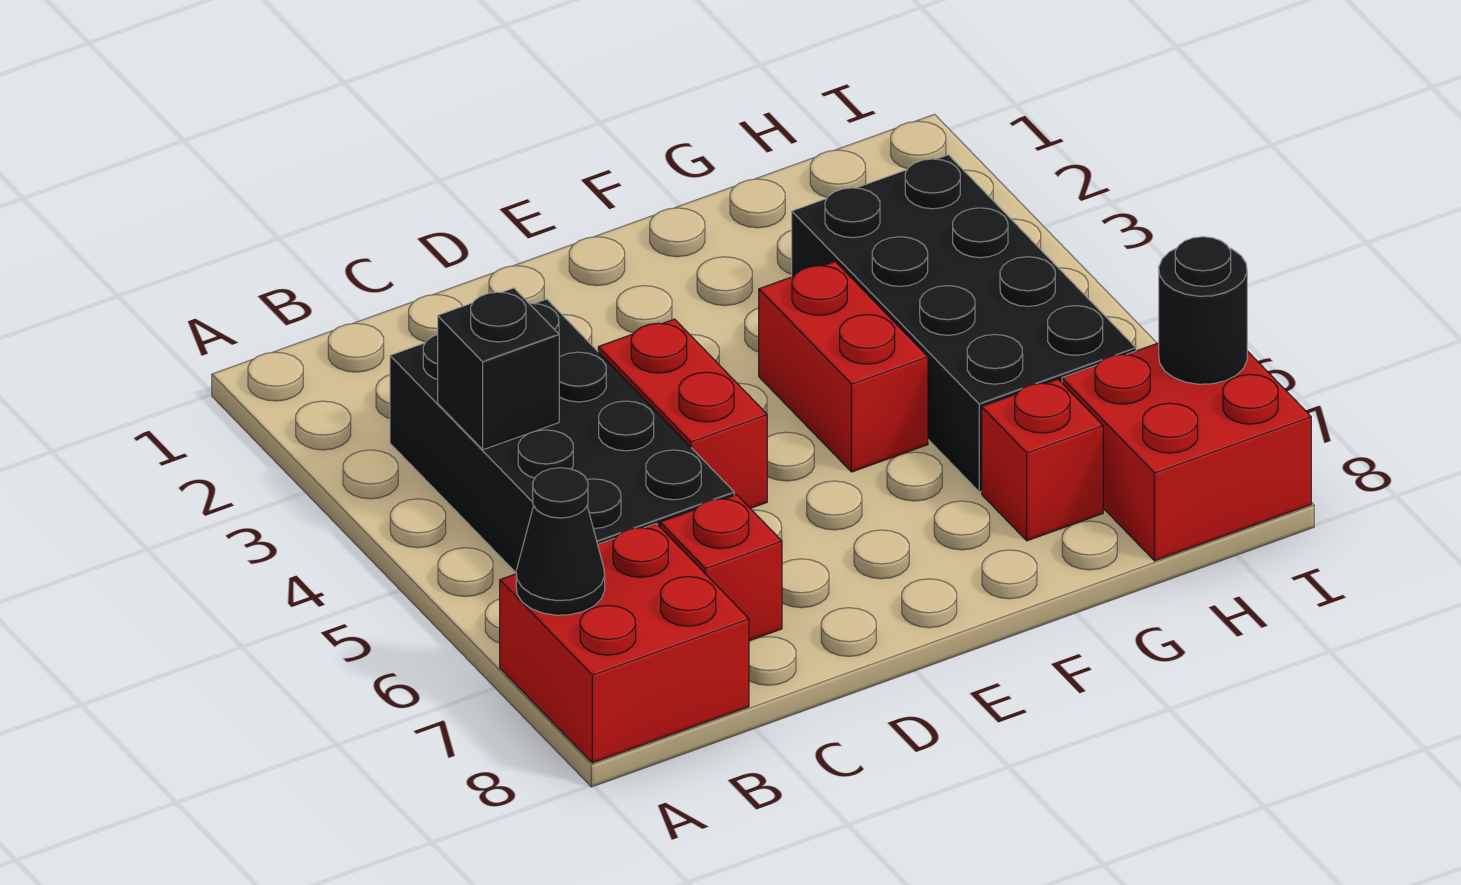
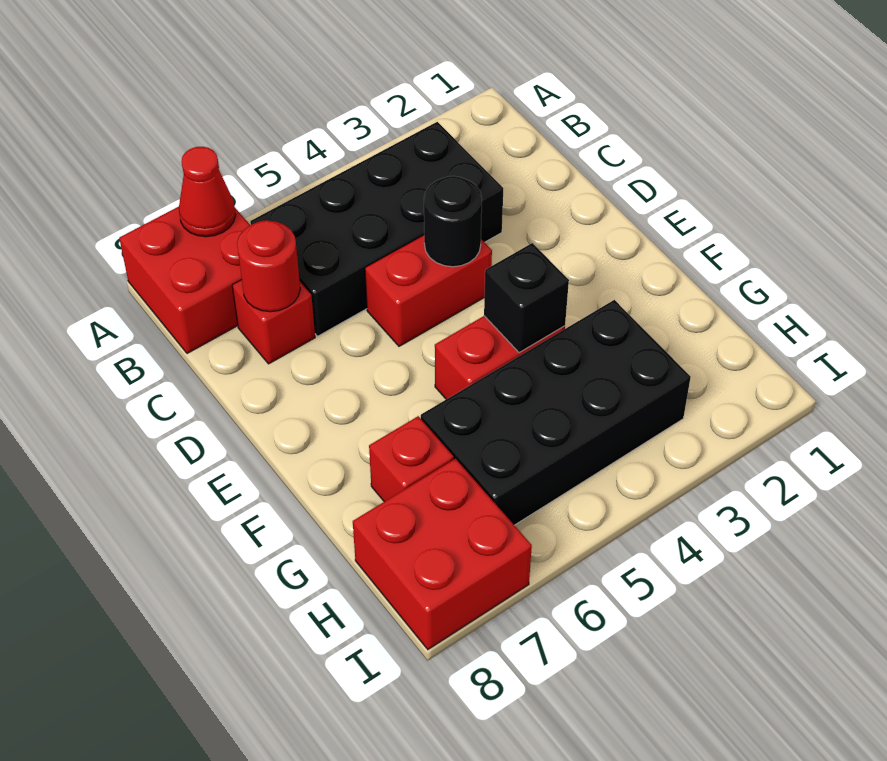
black cone A7 level 2 -> red cone A7 level 2
black brick B4 level 2 -> black brick F4 level 2
none -> red round brick C7 level 2
black round brick I7 level 2 -> black round brick D4 level 2

